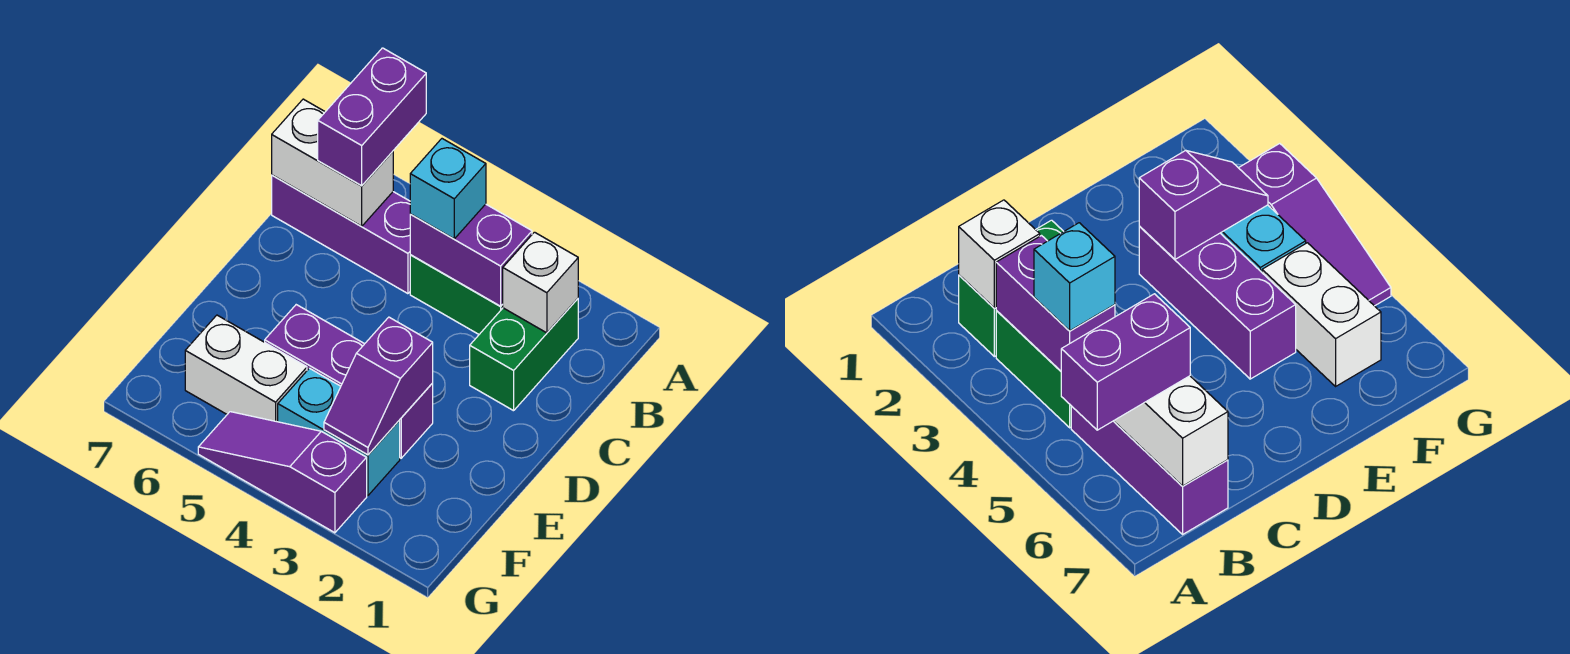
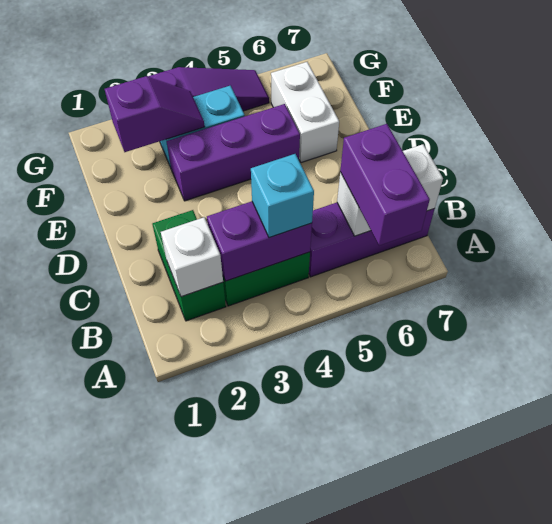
purple slope E3:F3 level 2 top E -> purple slope F2:F3 level 2 top 2
white brick F5:F6 level 1 -> white brick E6:F6 level 1

